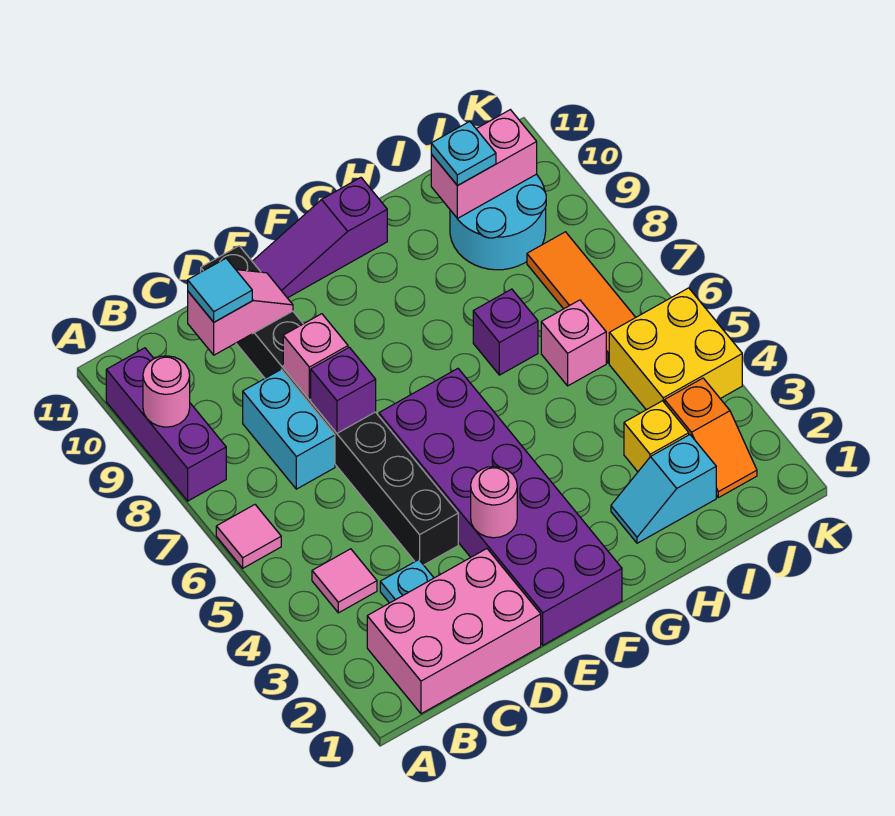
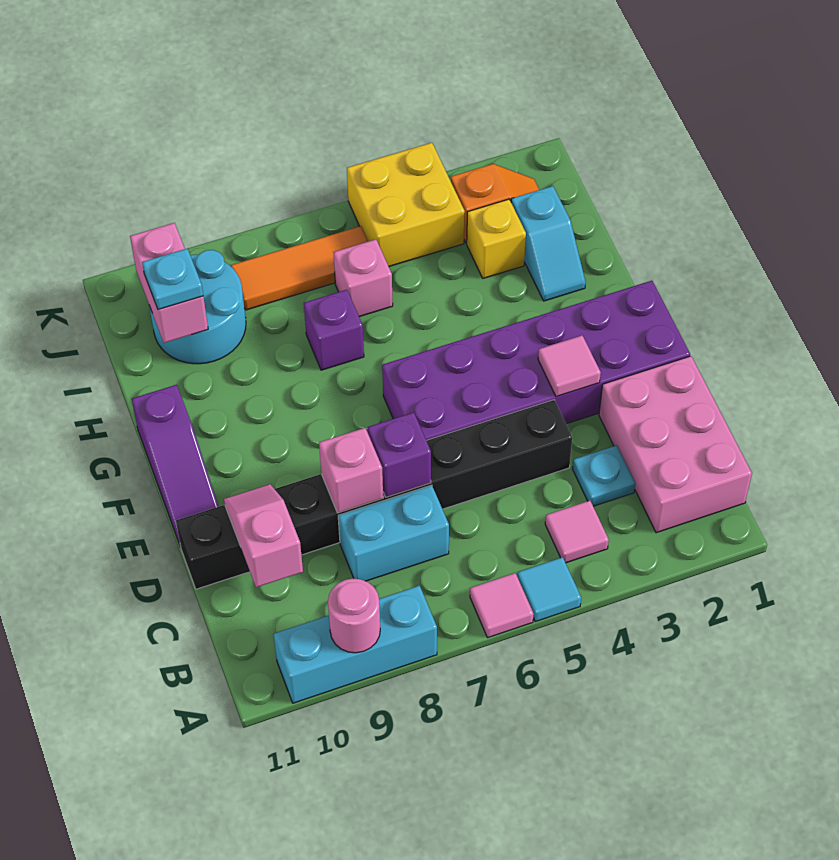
purple brick A8:A10 level 1 -> cyan brick A8:A10 level 1
cyan tile C10 level 3 -> cyan tile A5 level 1
pink round brick E3 level 2 -> pink tile E3 level 2

